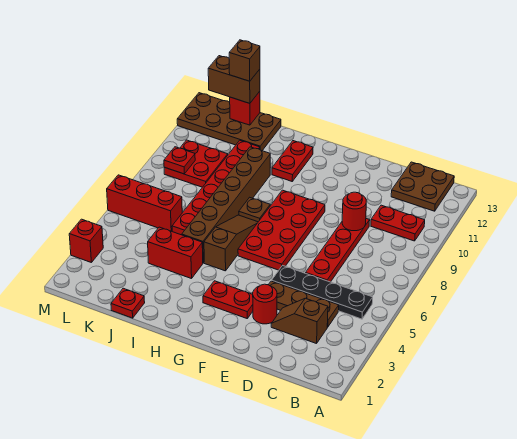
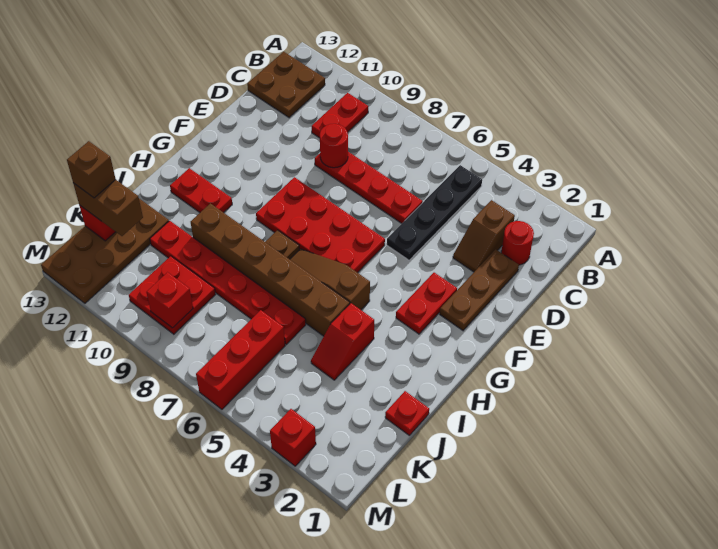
brown plate C4:E4 level 1 -> brown plate D2:F2 level 1
red round brick E3 level 1 -> red round brick C2 level 1
red brick I4:J4 level 1 -> red slope I4:J4 level 1 top I
brown brick K13:L13 level 3 -> brown brick K12:K13 level 3
red plate L9 level 2 -> red brick L9 level 2

